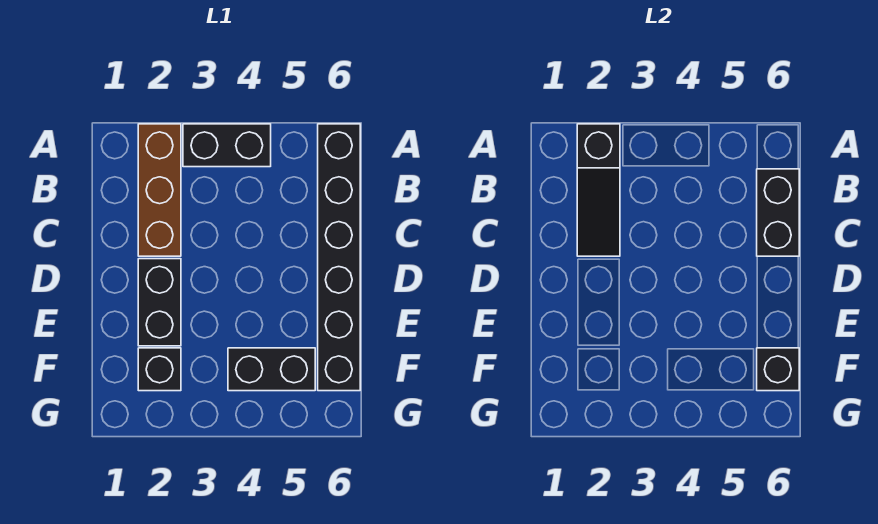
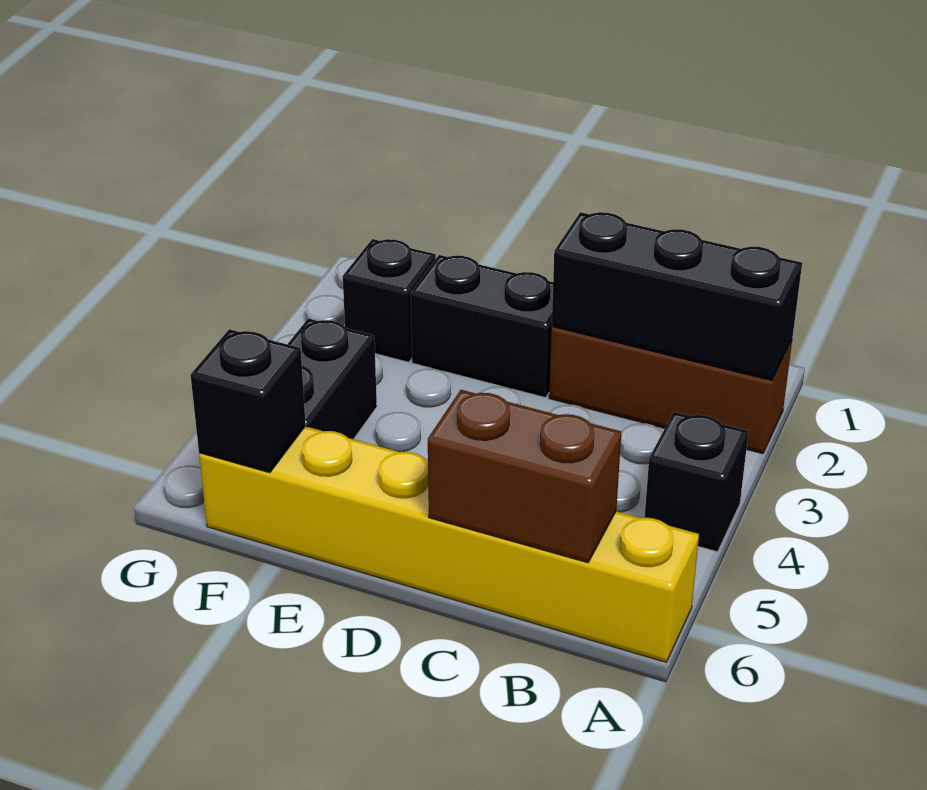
black slope A2:C2 level 2 top A -> black brick A2:C2 level 2
black brick A3:A4 level 1 -> black brick A4 level 1
black brick A6:F6 level 1 -> yellow brick A6:F6 level 1
black brick B6:C6 level 2 -> brown brick B6:C6 level 2

